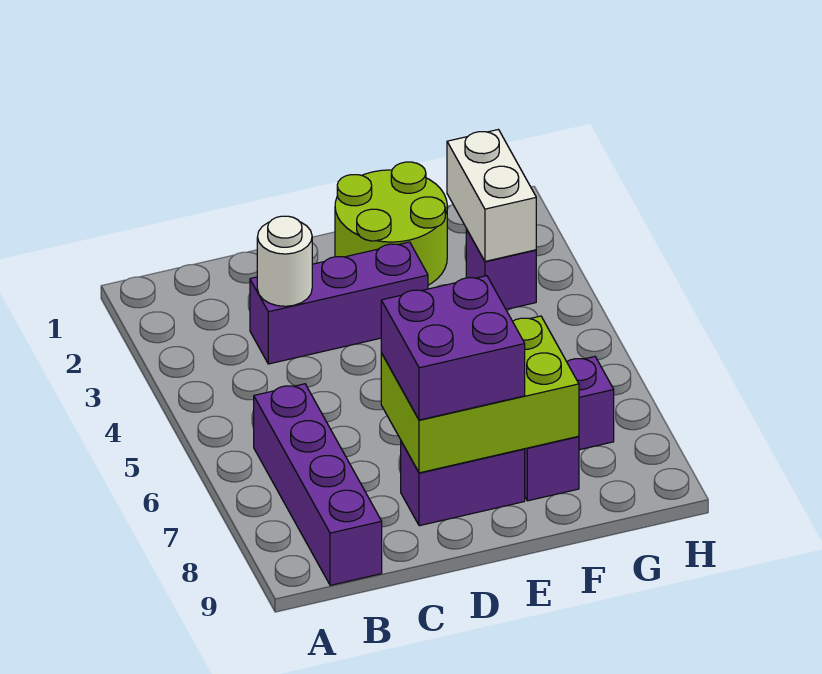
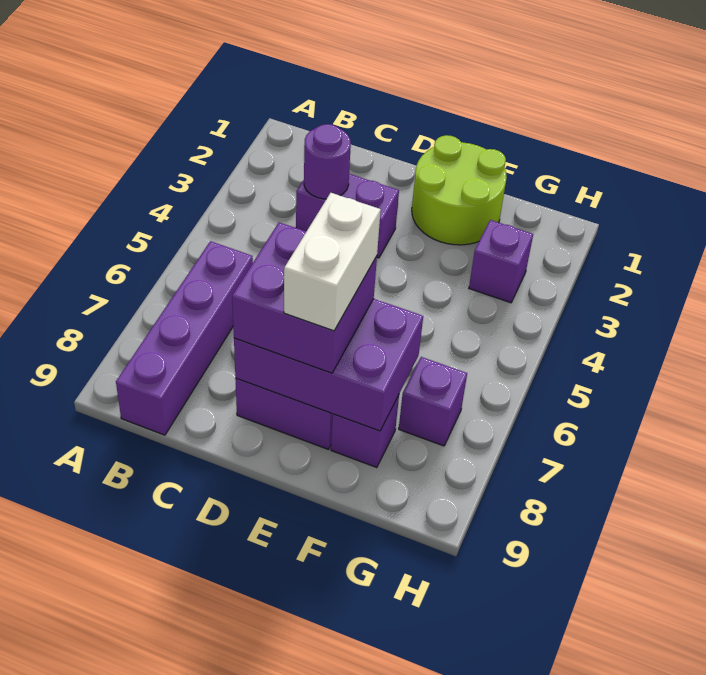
purple brick C3:E3 level 1 -> purple brick C3:D3 level 1
white round brick C3 level 2 -> purple round brick C3 level 2
lime brick D7:F8 level 2 -> purple brick D7:F8 level 2
white brick G2:G3 level 2 -> white brick E7:E8 level 4

